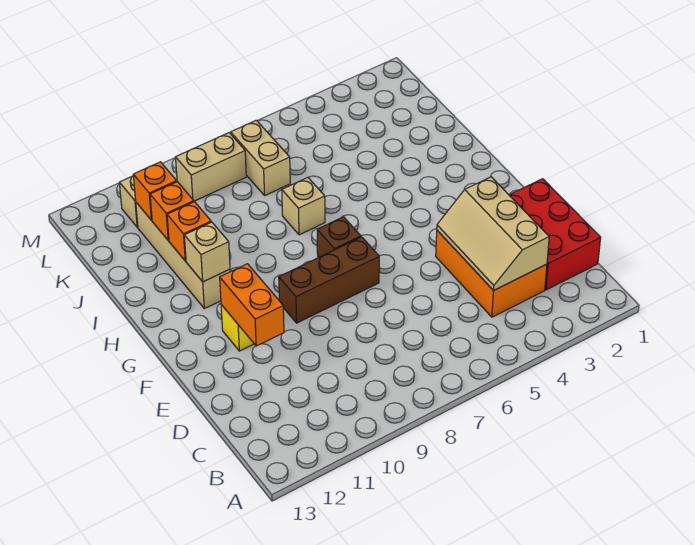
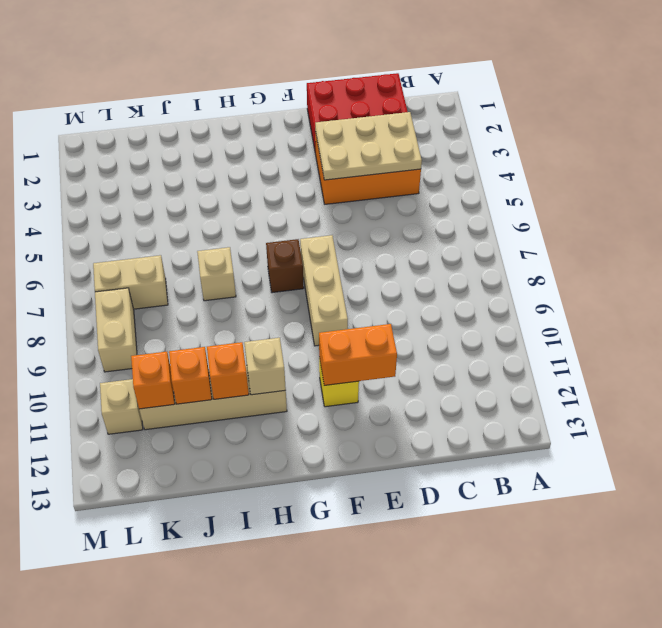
tan slope C3:E4 level 2 top 3 -> tan plate C3:E4 level 2
brown brick F7:F9 level 1 -> tan brick F7:F9 level 1

